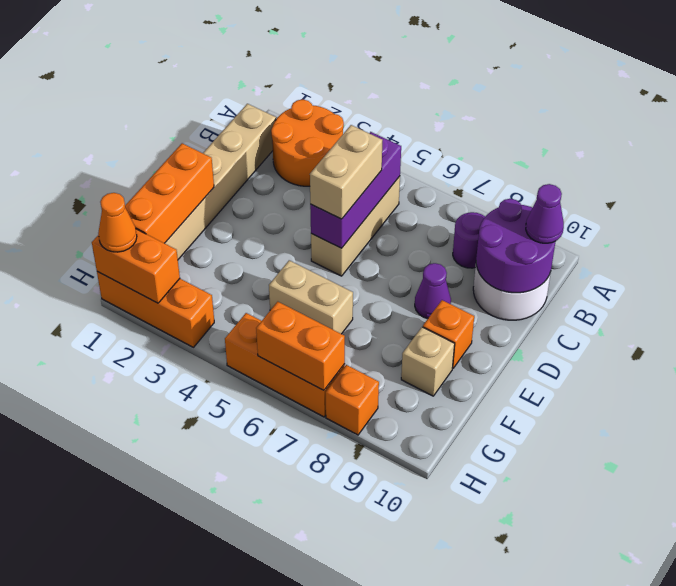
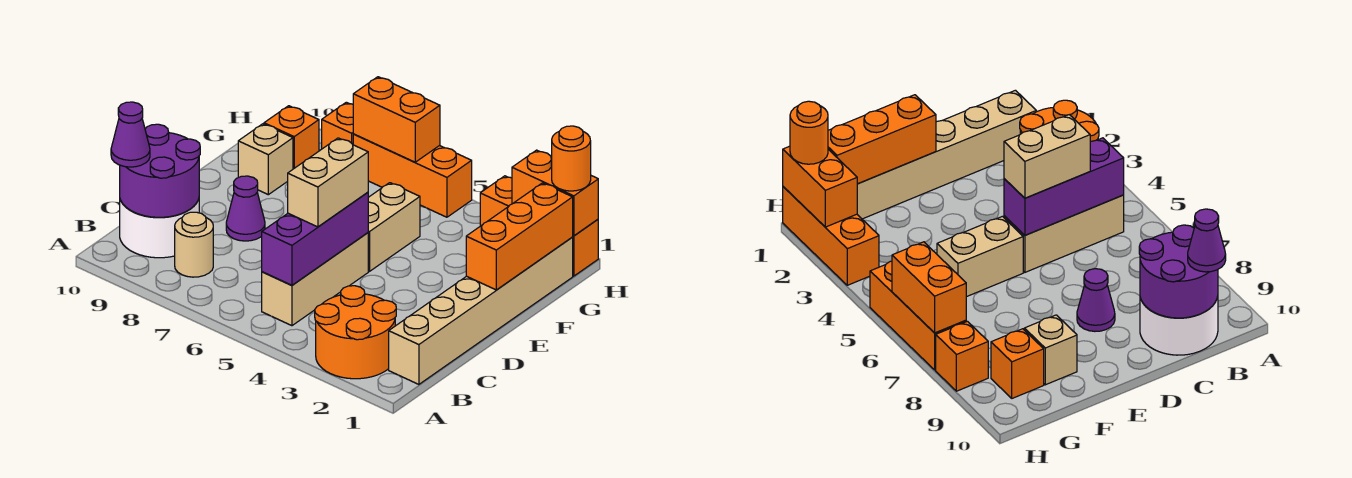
purple round brick B8 level 1 -> tan round brick B8 level 1
orange brick E9 level 1 -> orange brick G9 level 1
tan brick F5:F6 level 1 -> tan brick E5:F5 level 1
orange cone H1 level 3 -> orange round brick H1 level 3

